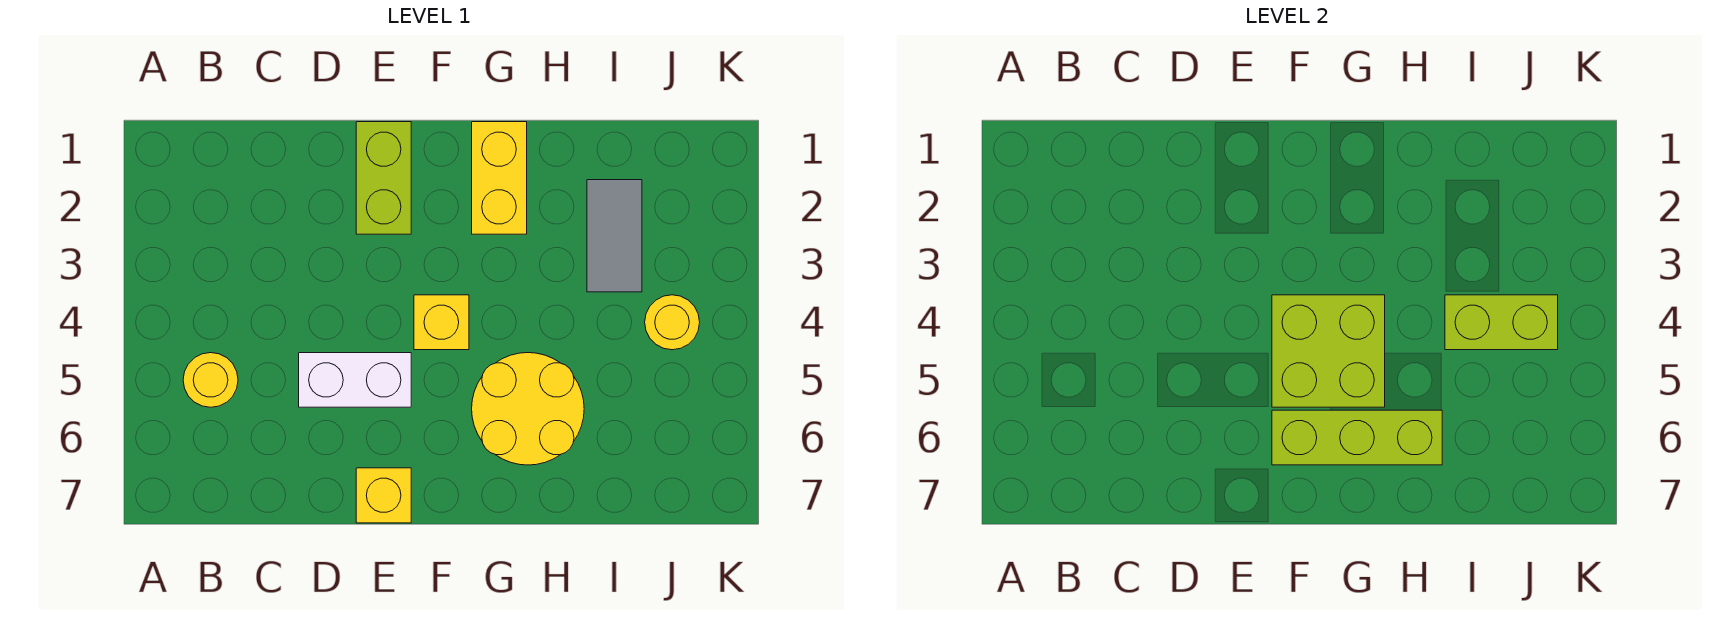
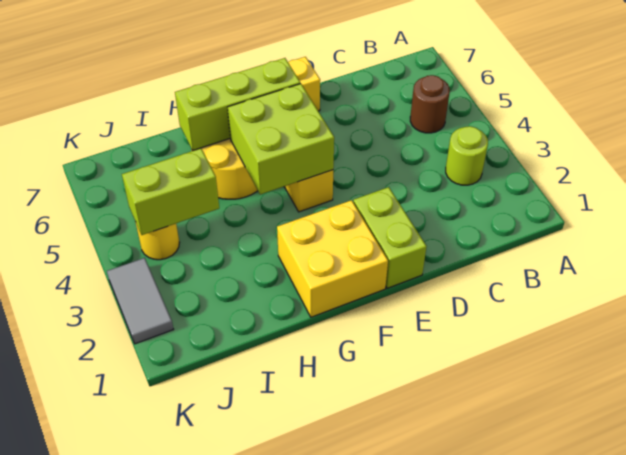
none -> lime round brick B3 level 1
yellow round brick B5 level 1 -> brown round brick B5 level 1
white brick D5:E5 level 1 -> none
yellow brick G1:G2 level 1 -> yellow brick F1:G2 level 1
grey tile I2:I3 level 1 -> grey tile K2:K3 level 1

